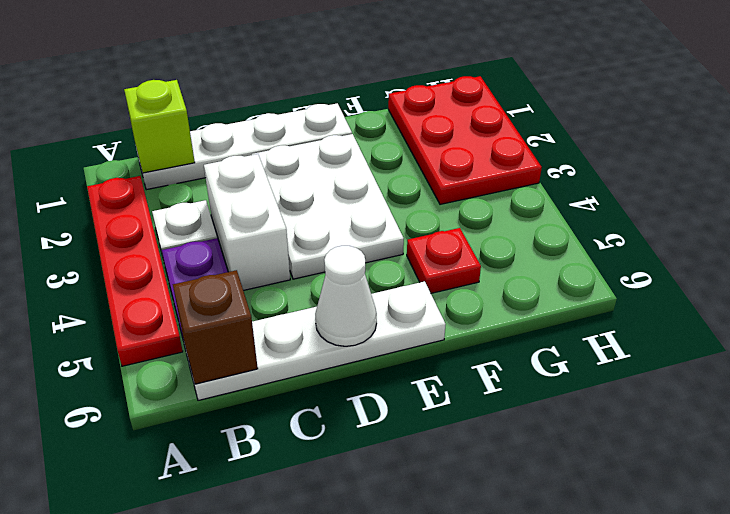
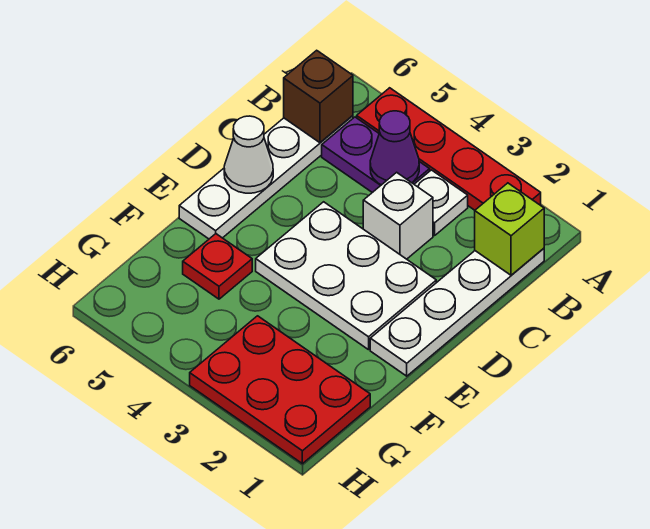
none -> purple cone B4 level 2
white brick C3:C4 level 1 -> white brick C3 level 1

